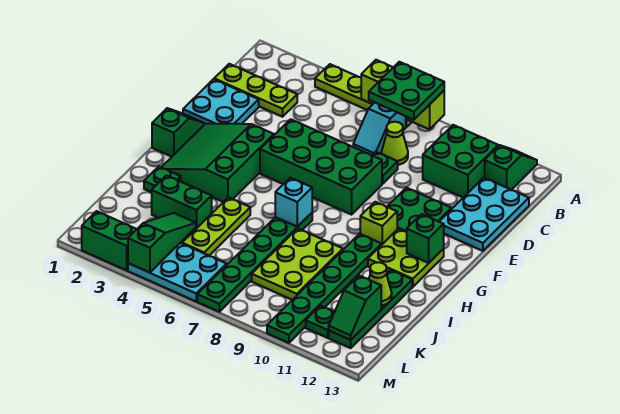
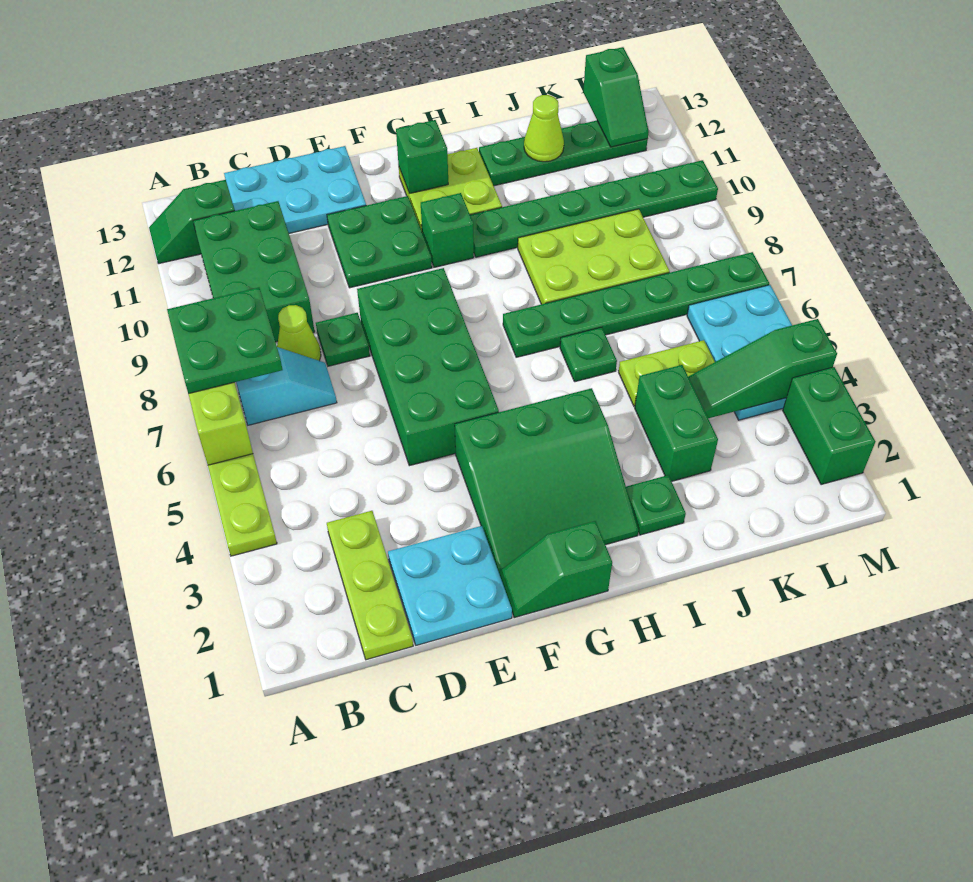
green brick B10:C11 level 1 -> green brick B9:C11 level 1
lime brick G10 level 1 -> green brick G10 level 1
cyan brick H7 level 2 -> none
lime plate I5:K5 level 1 -> lime plate J5:K5 level 1
green slope K12:L12 level 2 top K -> green slope L12:L13 level 2 top 13
green plate L11 level 1 -> green plate I6 level 1

